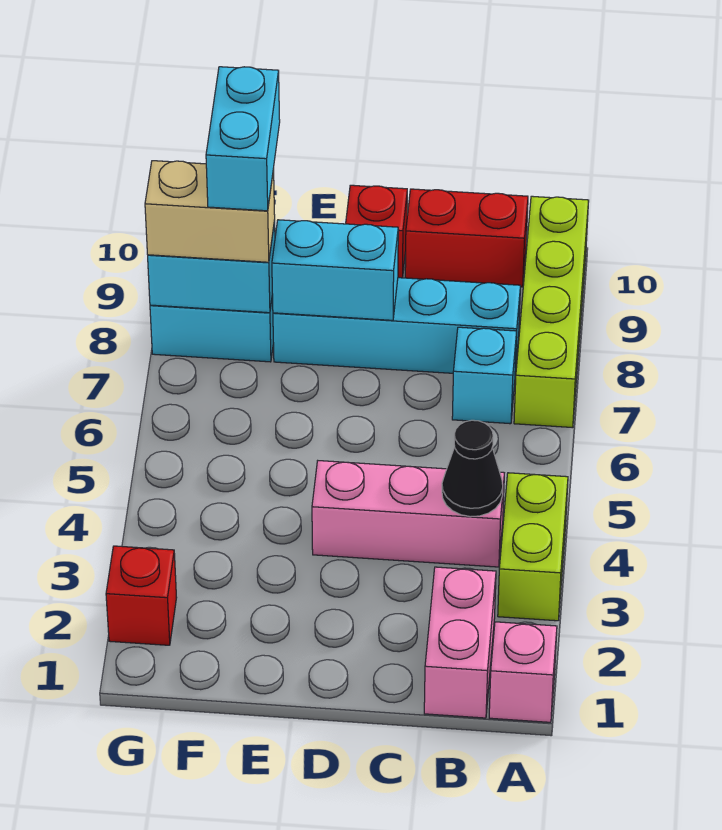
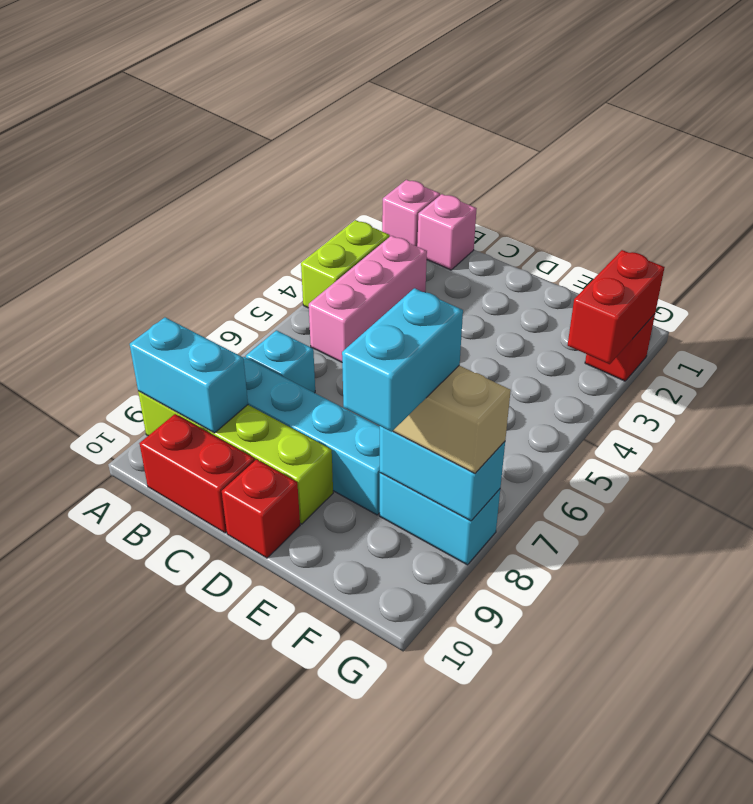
lime brick A7:A10 level 1 -> lime brick A9:D9 level 1
pink brick B1:B2 level 1 -> pink brick B1 level 1
pink brick B4:D4 level 1 -> pink brick B3:B5 level 1
black cone B4 level 2 -> none
cyan brick D8:E8 level 2 -> cyan brick A9:B9 level 2
none -> red brick G2:G3 level 2

